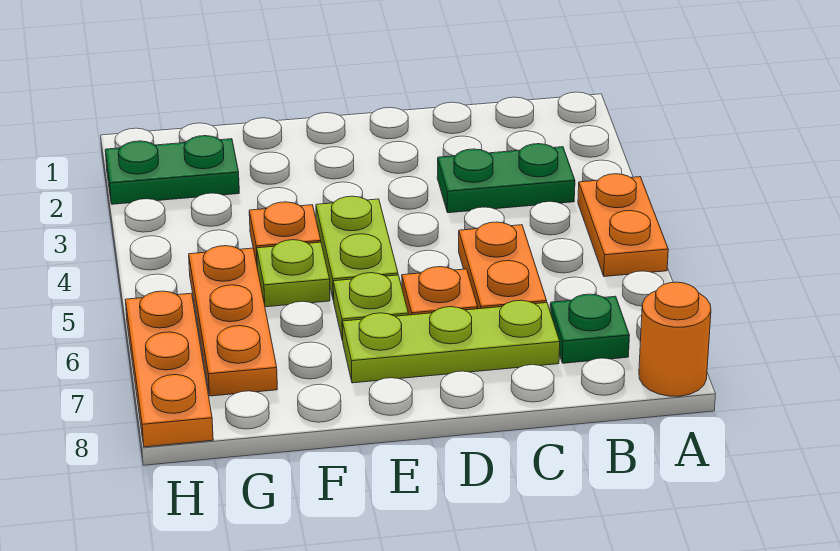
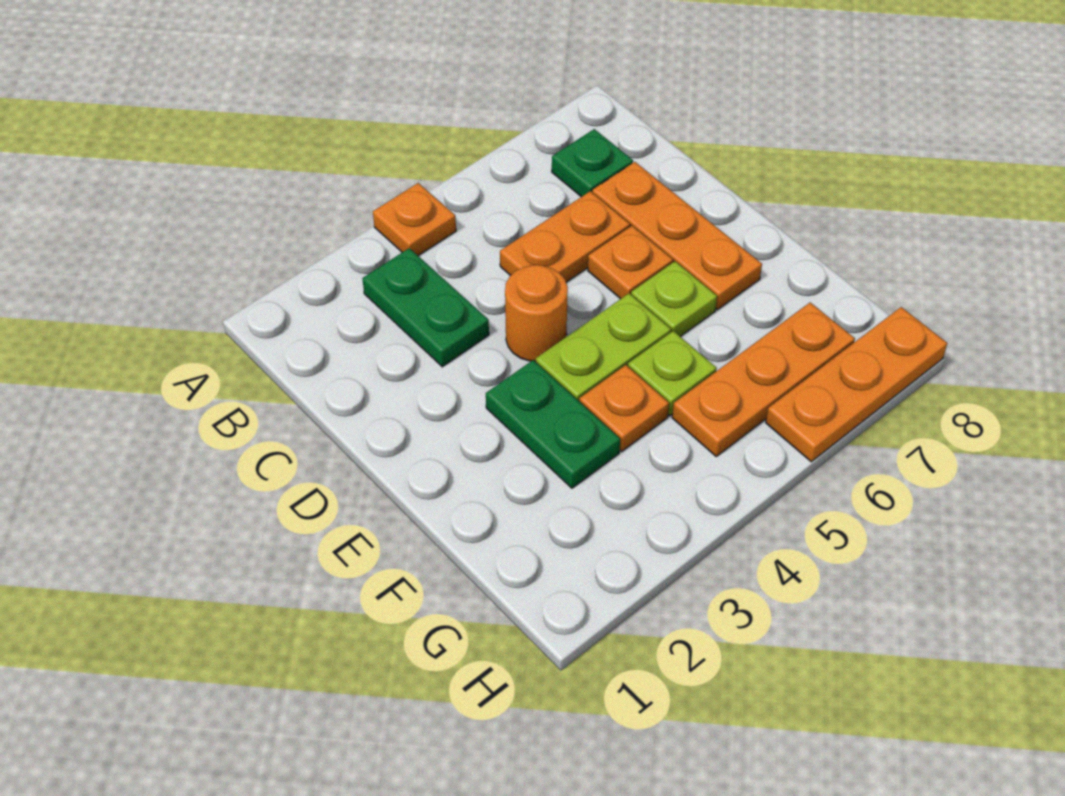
orange plate A4:A5 level 1 -> orange plate A4 level 1
orange round brick A8 level 1 -> orange round brick D4 level 1
lime plate C7:E7 level 1 -> orange plate C7:E7 level 1
green plate G2:H2 level 1 -> green plate E3:F3 level 1

